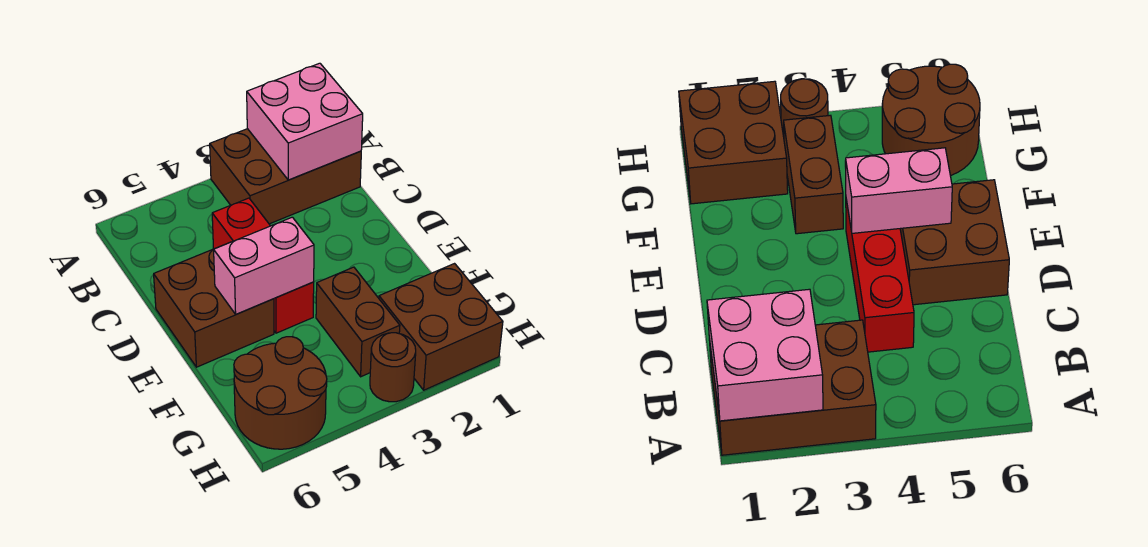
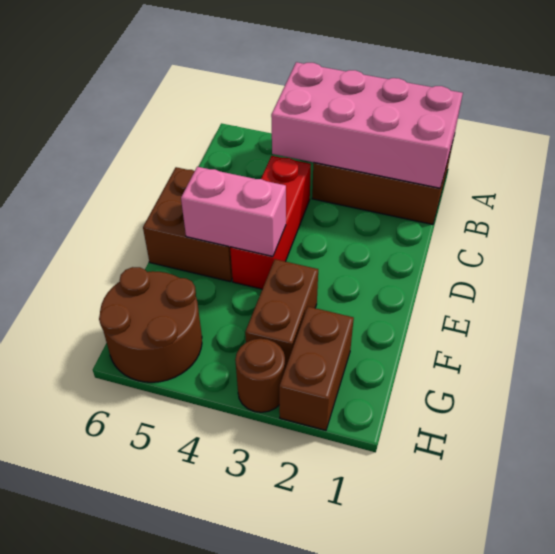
pink brick A1:B2 level 2 -> pink brick A1:B4 level 2
brown brick G1:H2 level 1 -> brown brick G2:H2 level 1

